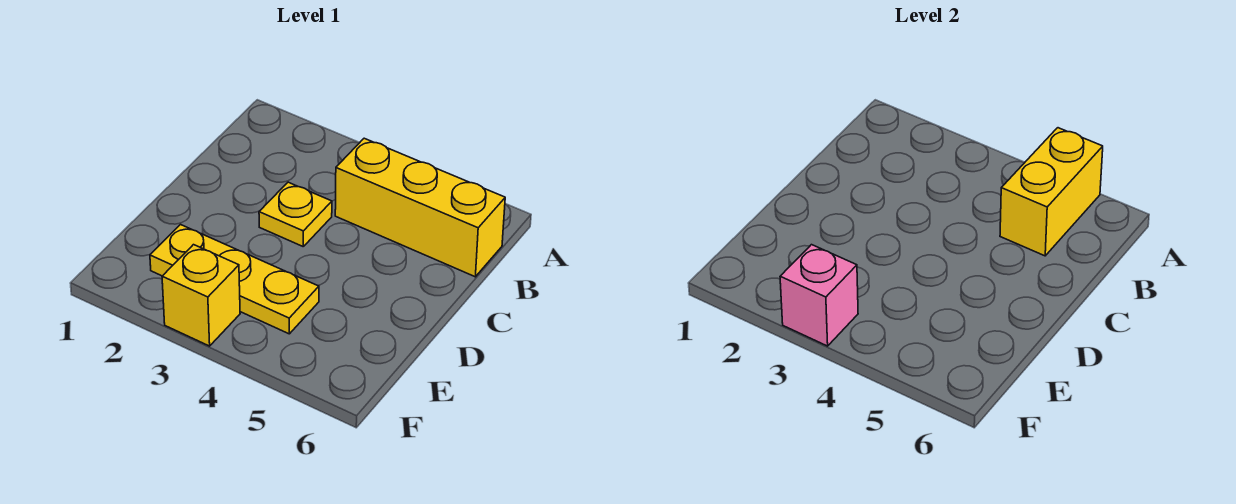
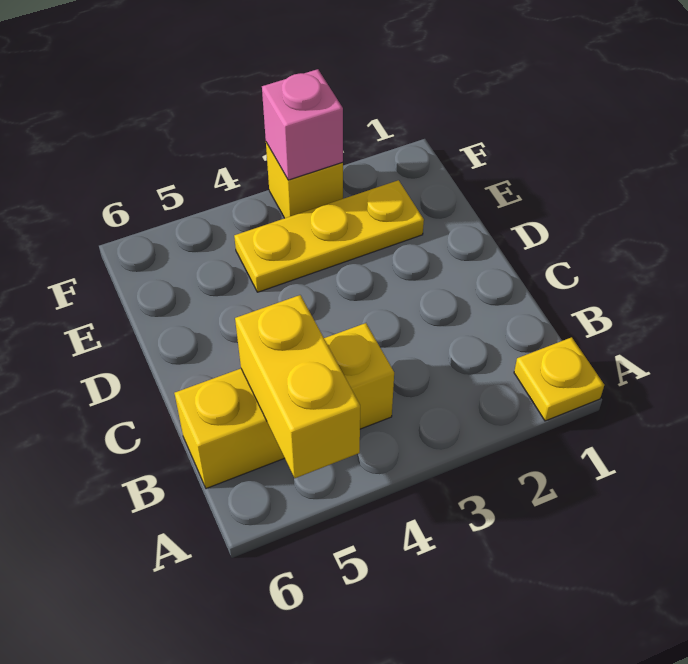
yellow plate C3 level 1 -> yellow plate A1 level 1

